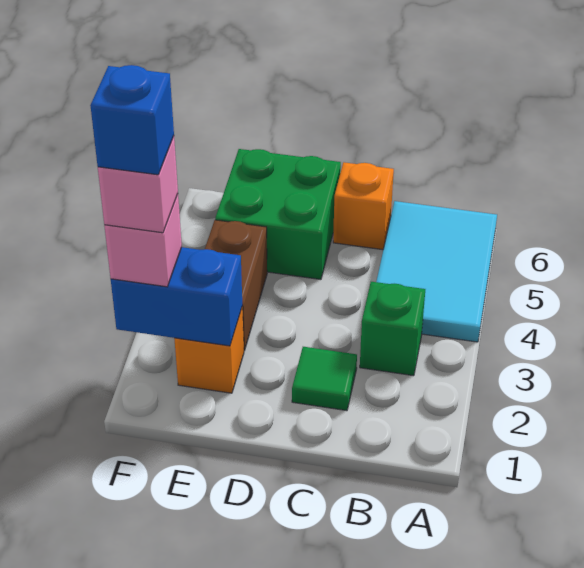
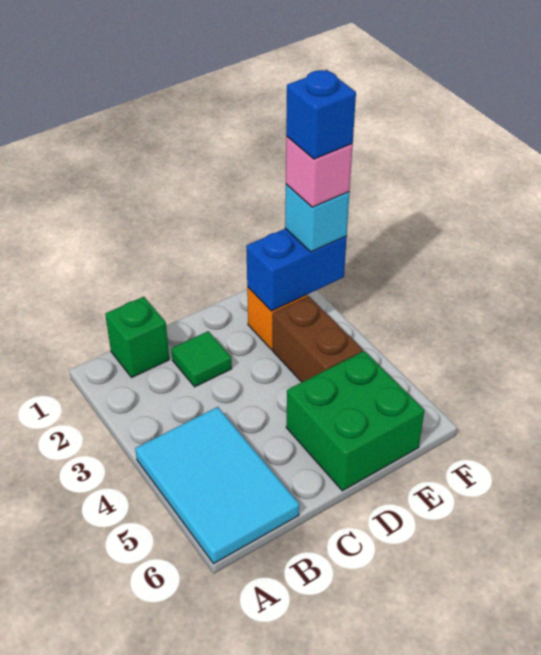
green brick B3 level 1 -> green brick B1 level 1
orange brick C6 level 1 -> none
pink brick F2 level 3 -> cyan brick F2 level 3

